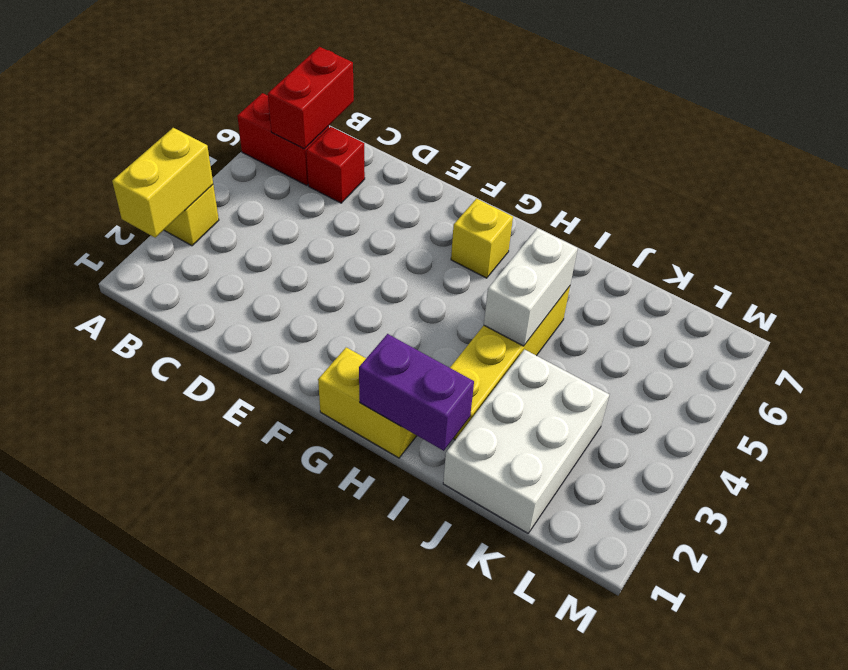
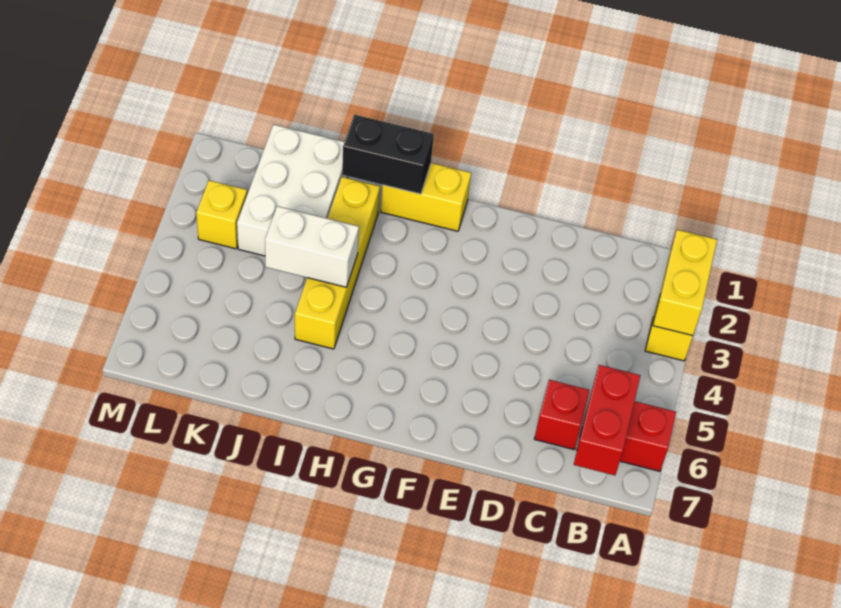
yellow brick G6 level 1 -> yellow brick L3 level 1
purple brick H1:I1 level 2 -> black brick H1:I1 level 2
white brick I4:I5 level 2 -> white brick I4:J4 level 2

